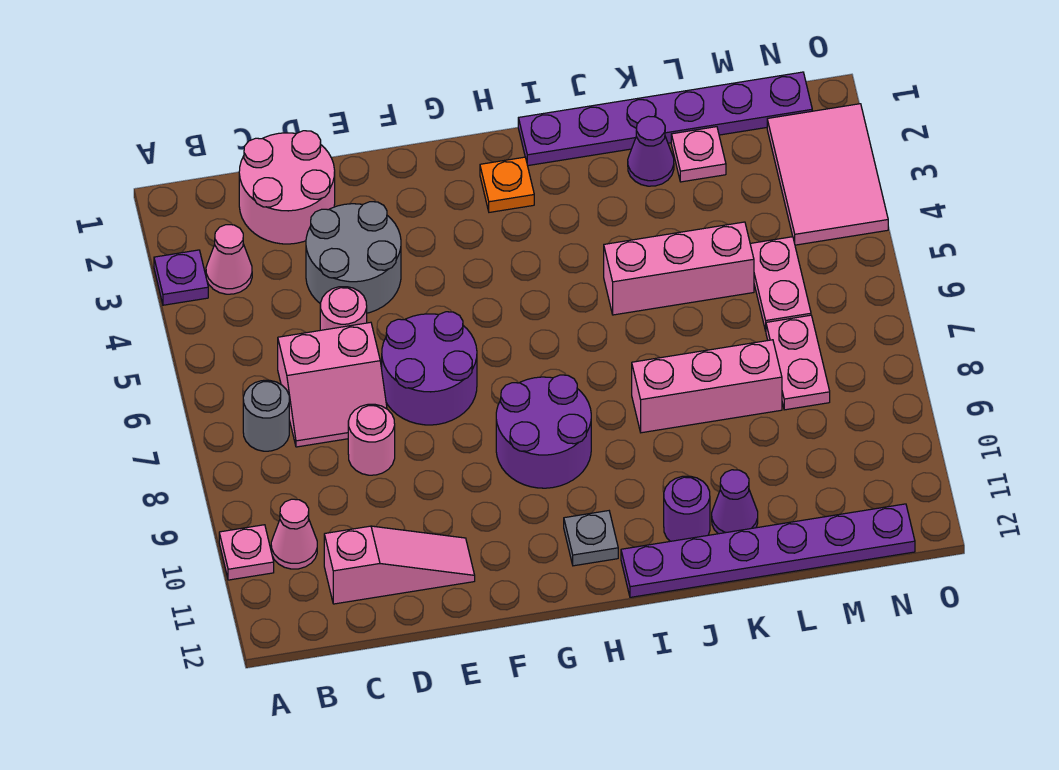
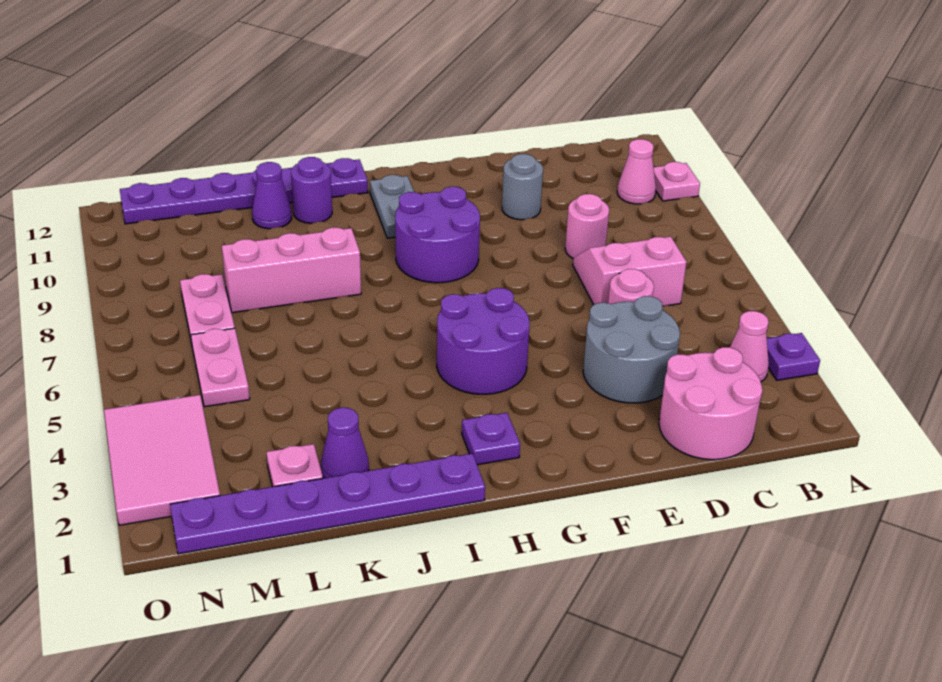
grey round brick B7 level 1 -> grey round brick E10 level 1
pink slope C11:E11 level 1 top C -> none
purple round brick E6:F7 level 1 -> purple round brick G4:H5 level 1
orange plate H2 level 1 -> purple plate H2 level 1
grey plate H11 level 1 -> grey plate H10:H11 level 1
pink brick J5:L5 level 1 -> none

